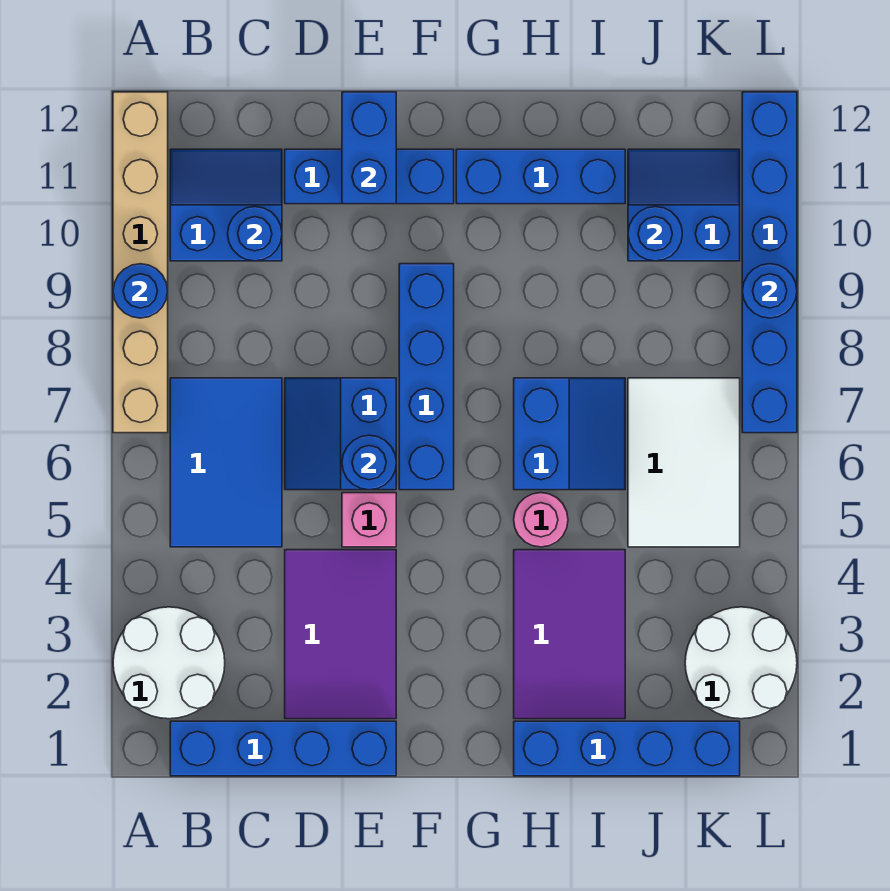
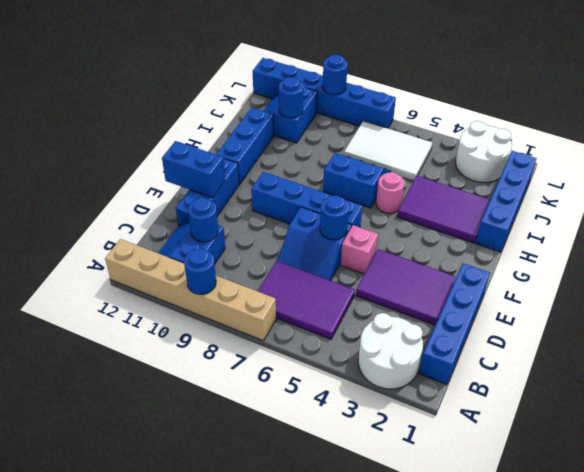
blue tile B5:C7 level 1 -> purple tile B5:C7 level 1

